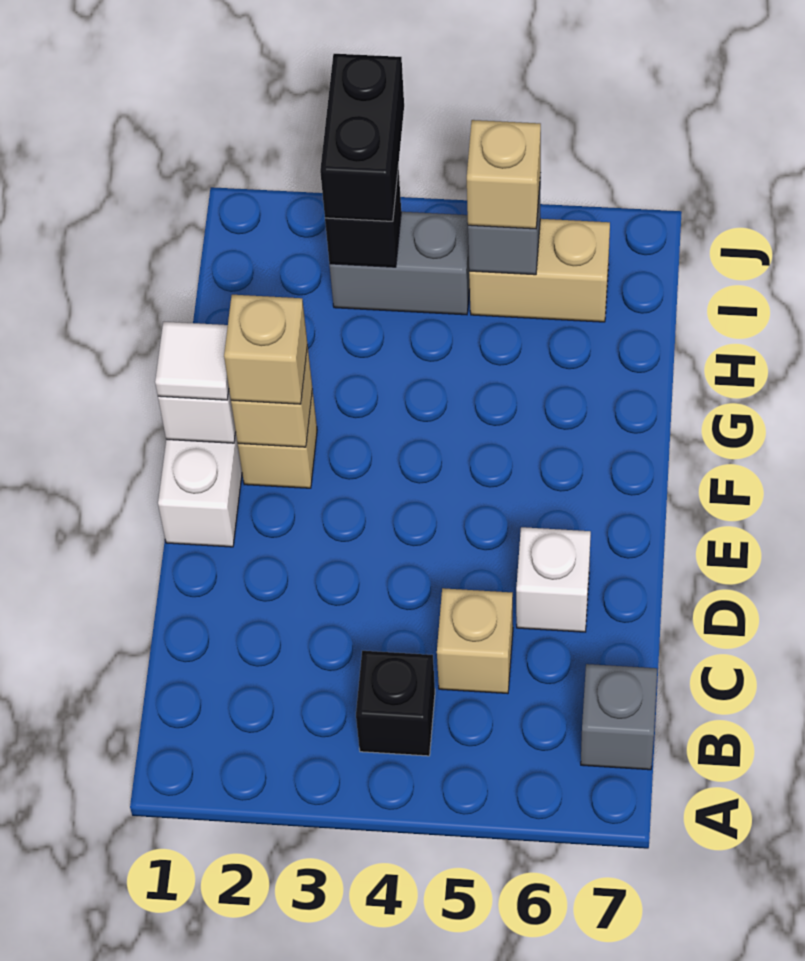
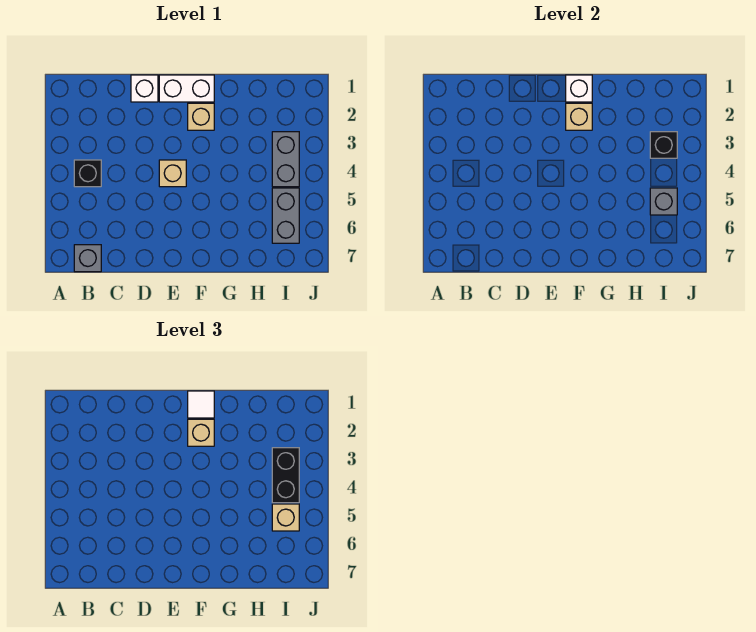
tan brick C5 level 1 -> tan brick E4 level 1
white brick D6 level 1 -> white brick D1 level 1
black brick I3:J3 level 3 -> black brick I3:I4 level 3
tan brick I5:I6 level 1 -> grey brick I5:I6 level 1

